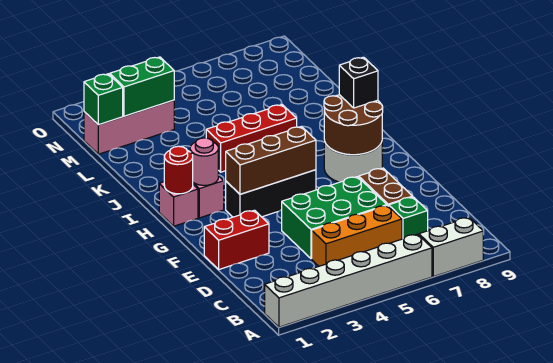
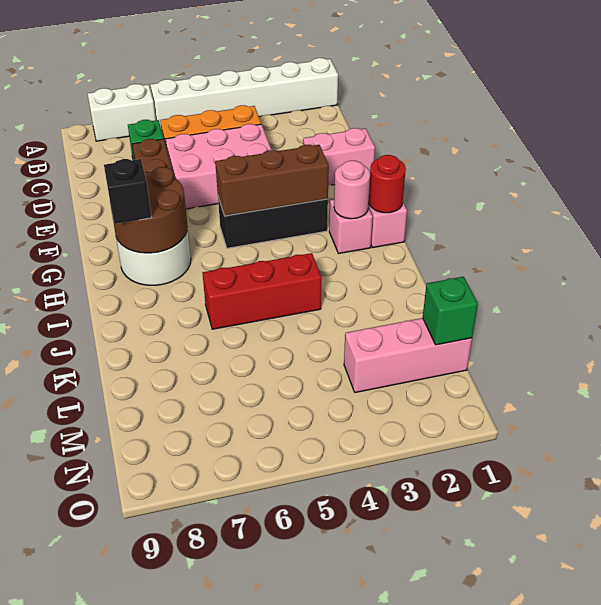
green brick D4:E6 level 1 -> pink brick D4:E6 level 1
red brick E1:E2 level 1 -> pink brick E1:E2 level 1
green brick M2:M3 level 2 -> none

